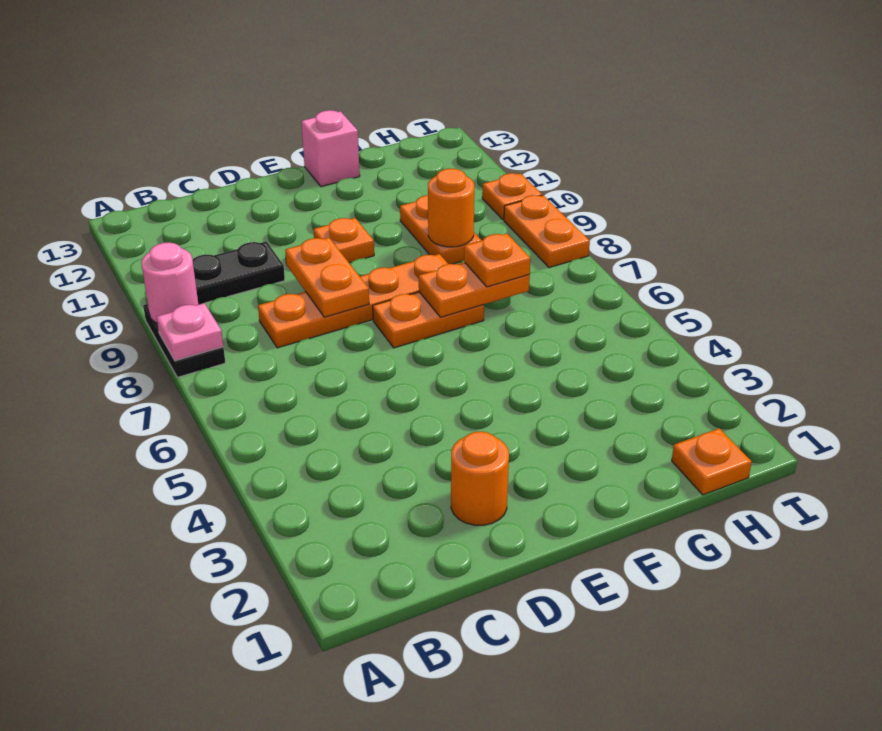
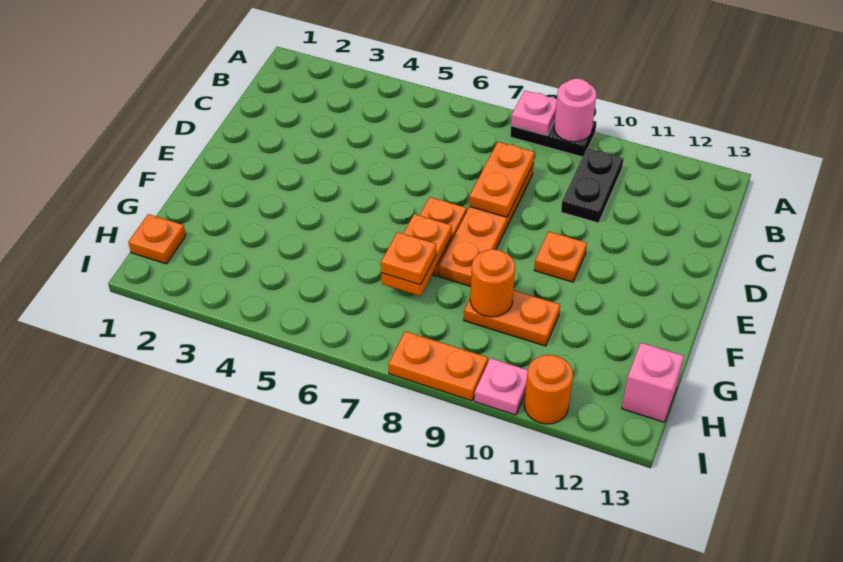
orange round brick D2 level 1 -> orange round brick I11 level 1
orange plate D8:D9 level 2 -> orange plate C8:D8 level 2
pink brick F13 level 1 -> pink brick H13 level 1
orange plate I10 level 1 -> pink plate I10 level 1

